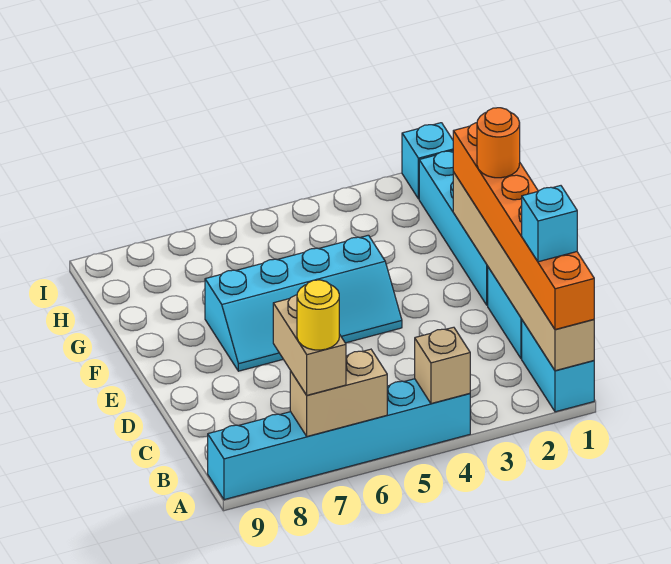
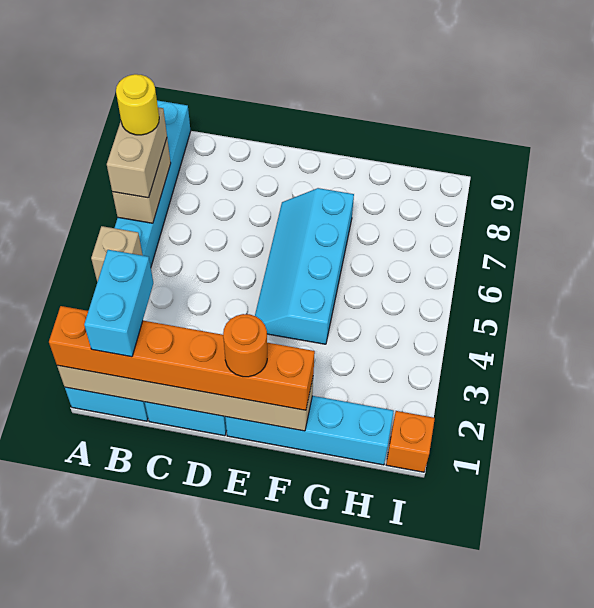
tan brick A7:B7 level 3 -> tan brick A6:A7 level 3
cyan brick B1 level 4 -> cyan brick B1:B2 level 4
cyan brick I1 level 1 -> orange brick I1 level 1

